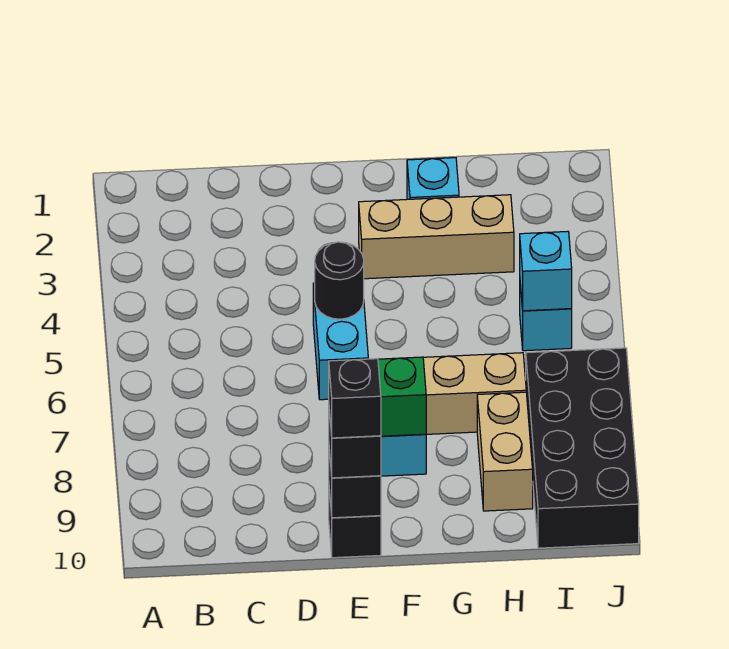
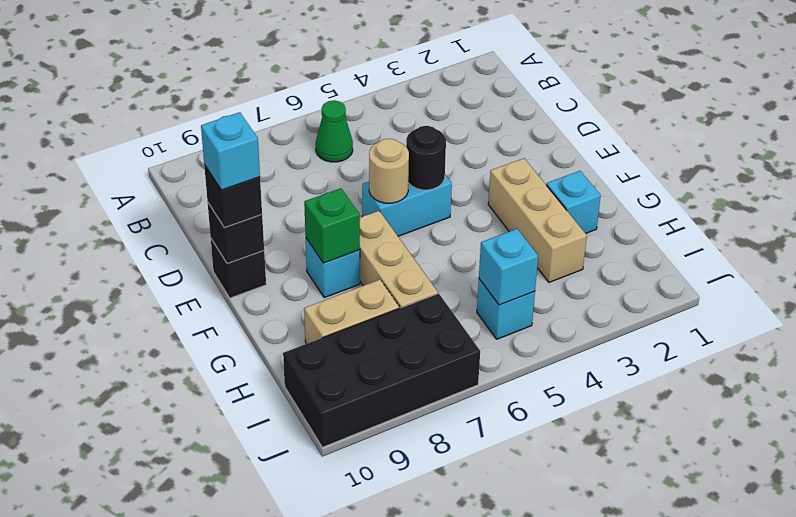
none -> green cone B6 level 1
none -> tan round brick E6 level 2
black brick E10 level 4 -> cyan brick E10 level 4

